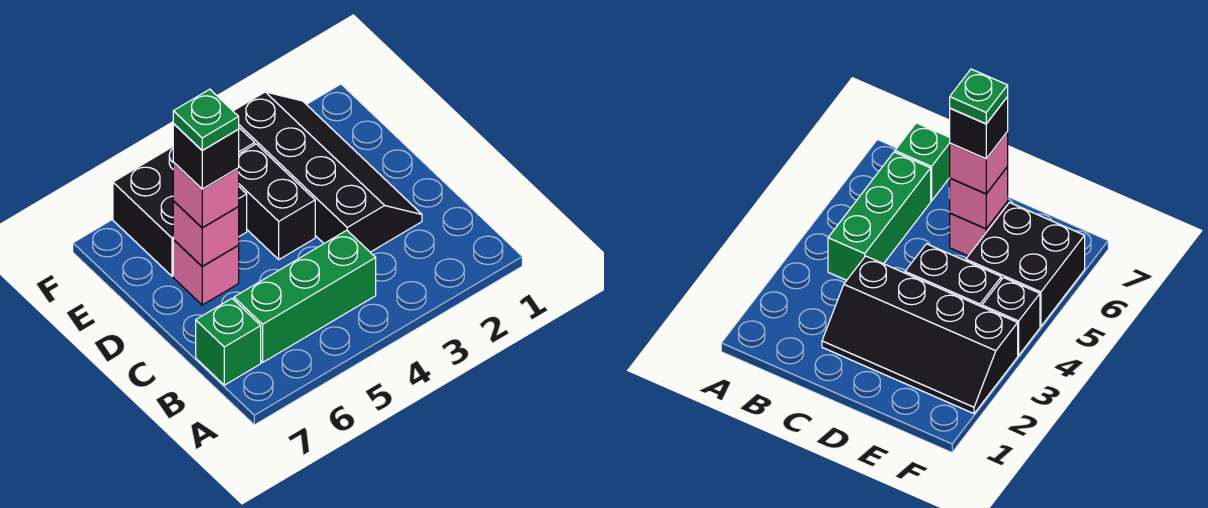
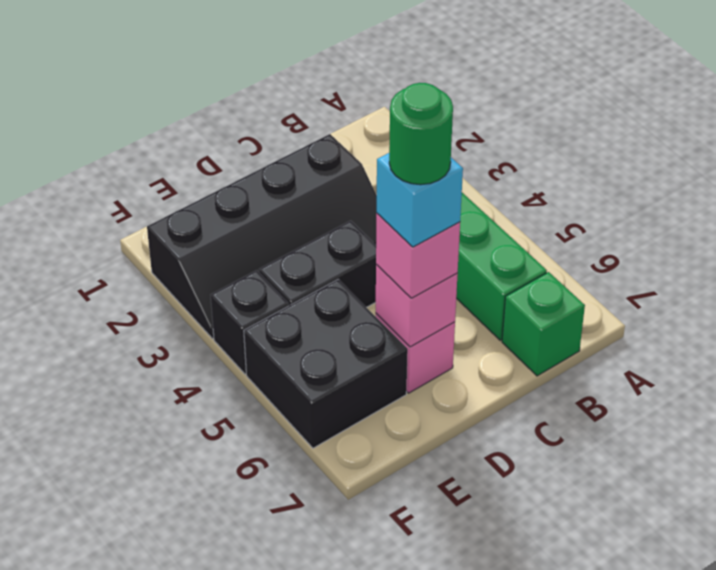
black slope C2:F3 level 1 top 3 -> black slope C2:F3 level 1 top 2
black brick D6 level 4 -> cyan brick D6 level 4
green plate D6 level 5 -> green round brick D6 level 5

